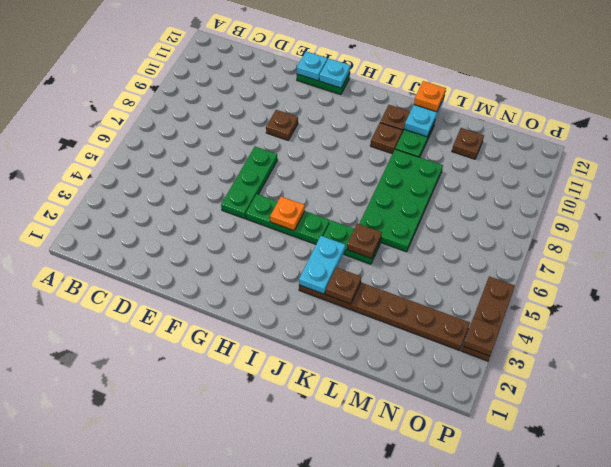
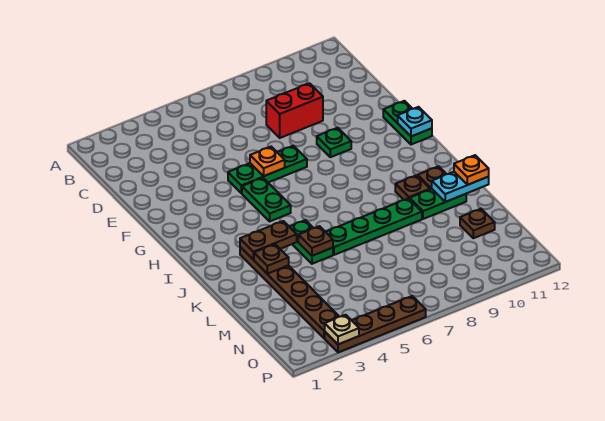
none -> red brick D8:D9 level 1
brown plate F9 level 1 -> green plate F9 level 1
cyan plate F12 level 2 -> none
green plate G5:I5 level 1 -> green plate G5:H5 level 1
orange plate H5 level 2 -> orange plate F6 level 2
cyan plate J3:J4 level 2 -> brown plate J3:J4 level 2
green plate K6:L9 level 1 -> green plate K6:K9 level 1
brown plate P3:P5 level 1 -> brown plate P3:P6 level 1
brown plate P3 level 2 -> tan plate P3 level 2

